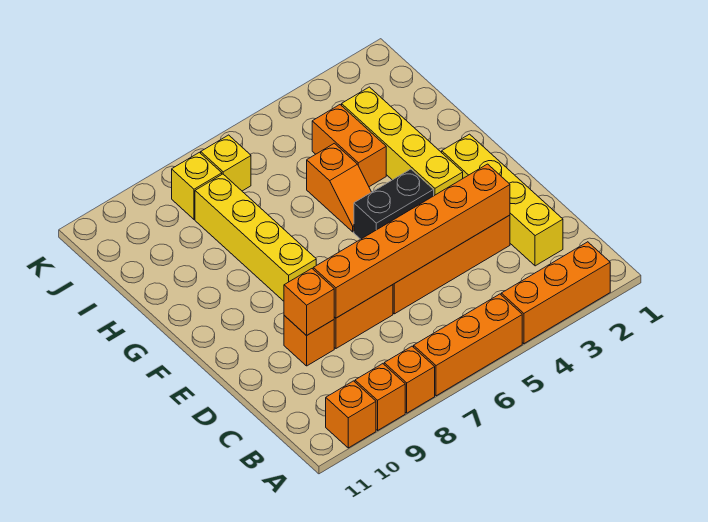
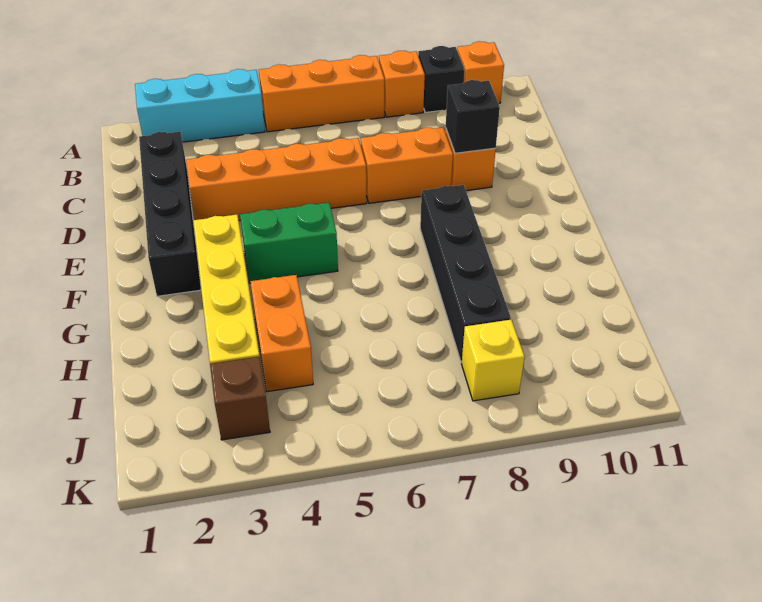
orange brick A2:A4 level 1 -> cyan brick A2:A4 level 1
orange brick A9 level 1 -> black brick A9 level 1
yellow brick C2:F2 level 1 -> black brick C2:F2 level 1
orange brick D3:D8 level 2 -> none
orange brick D9 level 2 -> black brick D9 level 2
black brick F4:F5 level 1 -> green brick F4:F5 level 1
yellow brick F8:I8 level 1 -> black brick F8:I8 level 1
orange slope G5:H5 level 1 top H -> none
none -> brown brick J3 level 1
yellow brick J7 level 1 -> none

